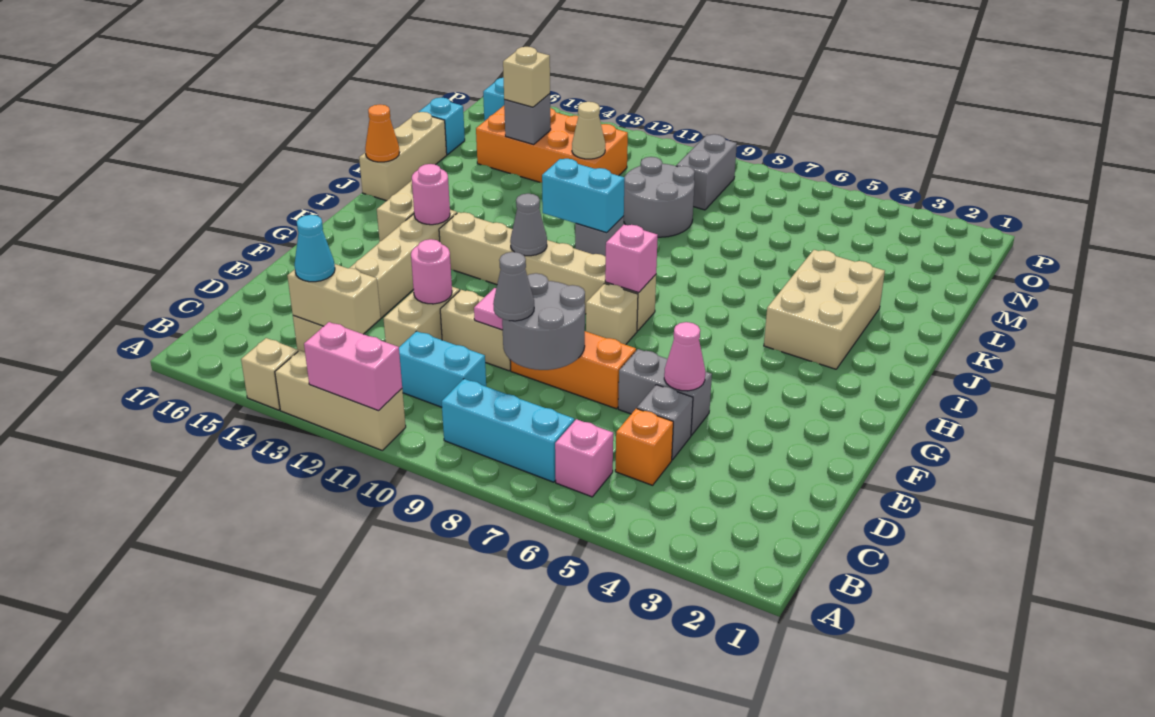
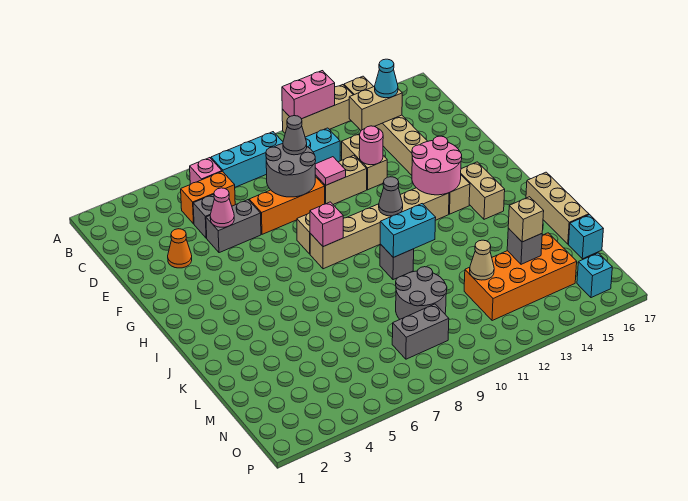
orange brick C5 level 1 -> orange brick C5:C6 level 1
pink round brick H14 level 2 -> pink round brick G13:H14 level 2
tan brick I3:K4 level 1 -> none
orange cone J17 level 2 -> orange cone E3 level 1
grey brick N9:O9 level 1 -> grey brick N8:N9 level 1

